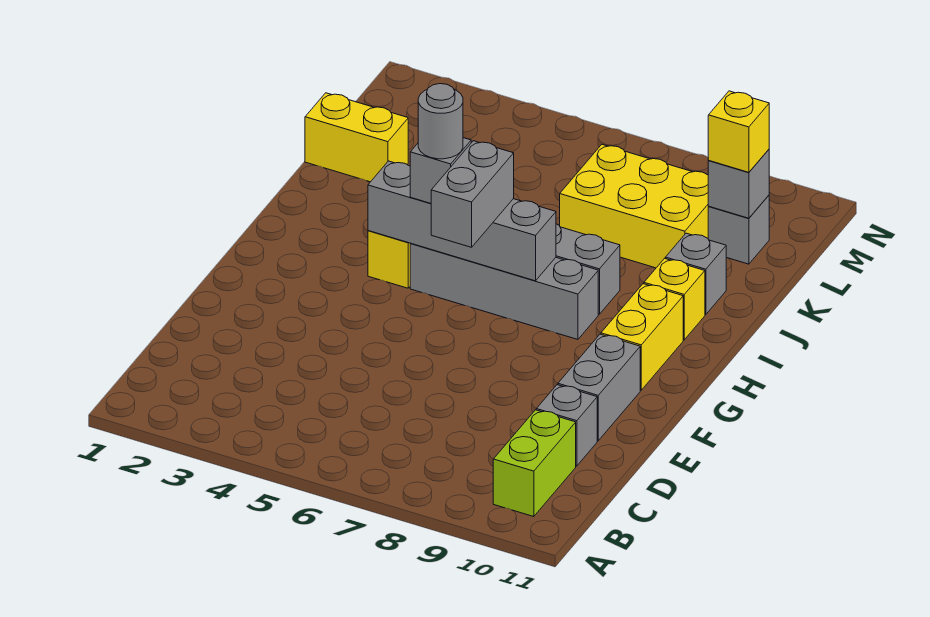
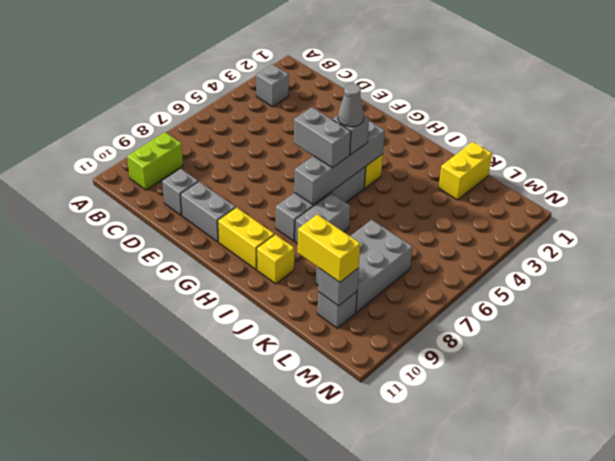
lime brick B10:C10 level 1 -> lime brick B9:B10 level 1
grey round brick H5 level 4 -> grey cone H5 level 4
grey brick J10 level 1 -> grey brick B3 level 1
yellow brick K7:L9 level 1 -> grey brick K7:L9 level 1
yellow brick L10 level 3 -> yellow brick K10:L10 level 3

